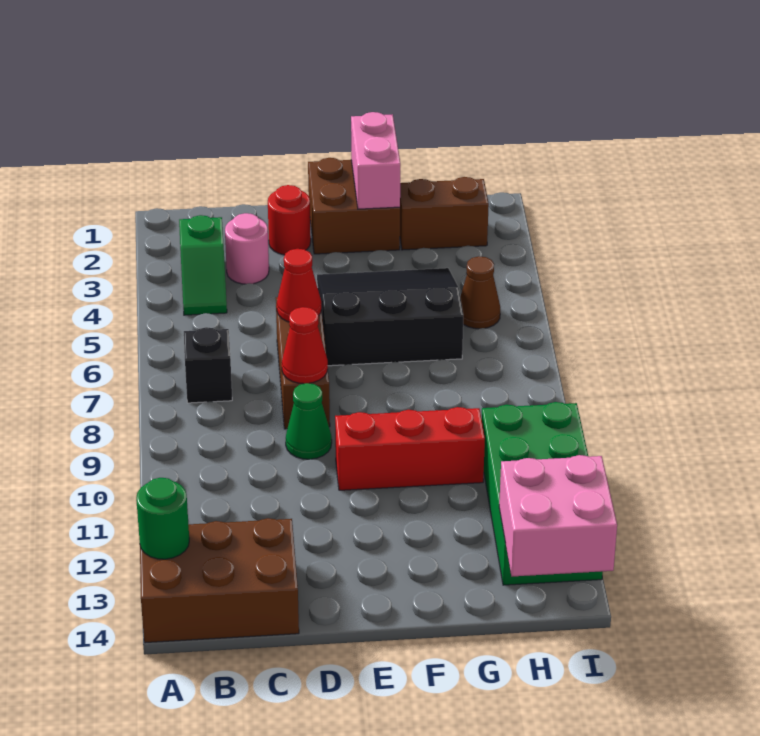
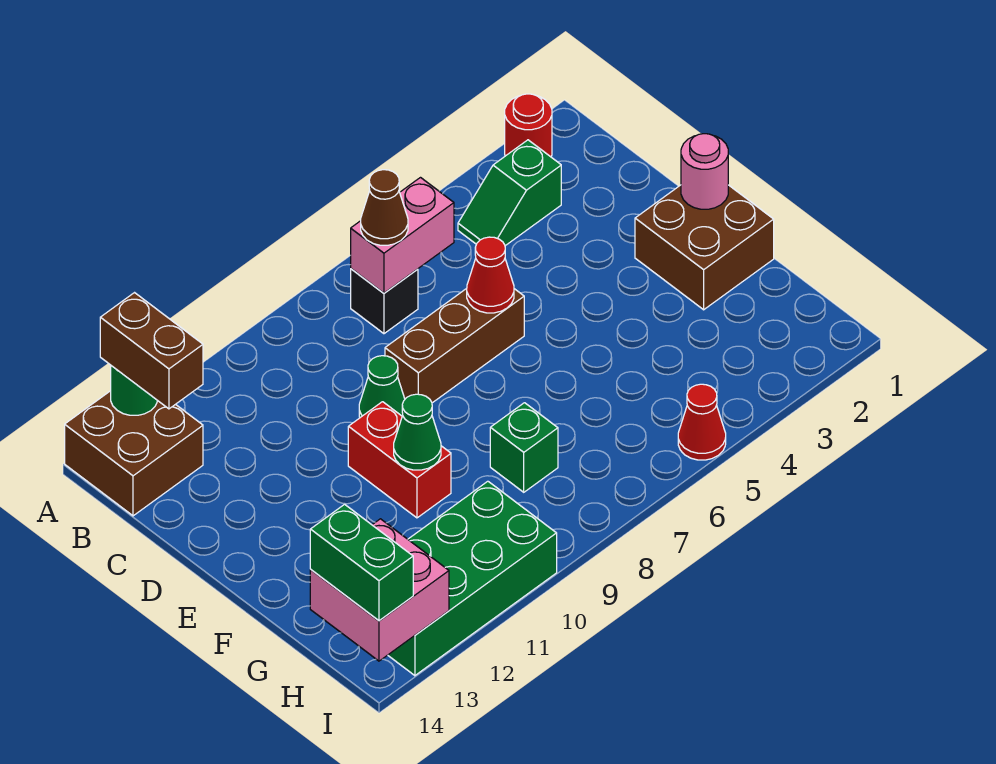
brown brick A13:C14 level 1 -> brown brick A13:B14 level 1
pink round brick C3 level 1 -> pink round brick E1 level 2
red round brick D2 level 1 -> red round brick A2 level 1
red cone D8 level 2 -> red cone I5 level 1
black slope E4:G6 level 1 top 6 -> none
red brick E10:G10 level 1 -> red brick E10:F10 level 1
pink brick F1:F2 level 2 -> pink brick B6:B7 level 2
none -> green cone F10 level 2
brown brick G2:H2 level 1 -> brown brick A13:B13 level 3
none -> green brick G8 level 1
brown cone H5 level 1 -> brown cone B7 level 3
none -> green brick H14:I14 level 3

